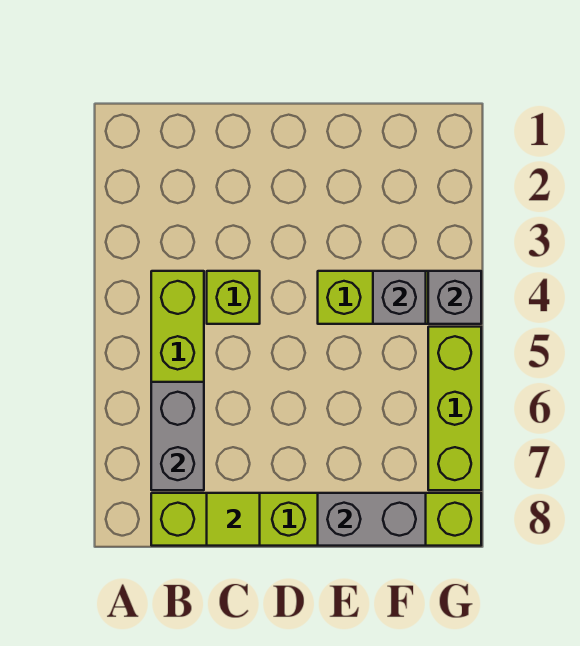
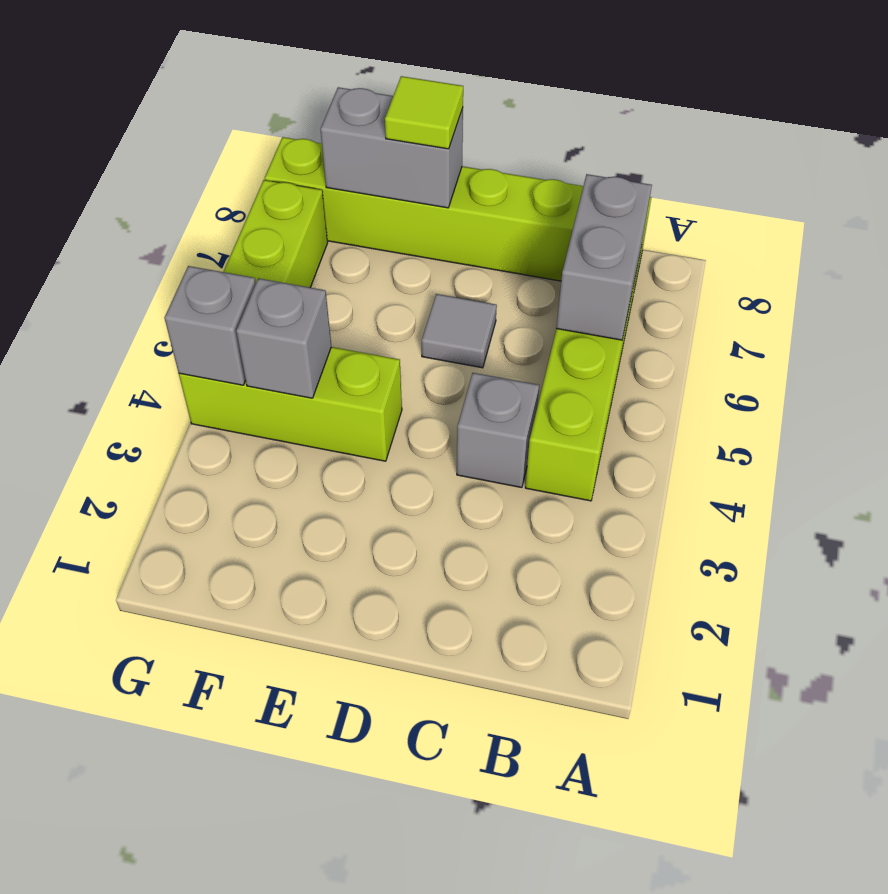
lime brick C4 level 1 -> grey brick C4 level 1
lime tile C8 level 2 -> lime tile E8 level 3
none -> grey tile D6 level 1

